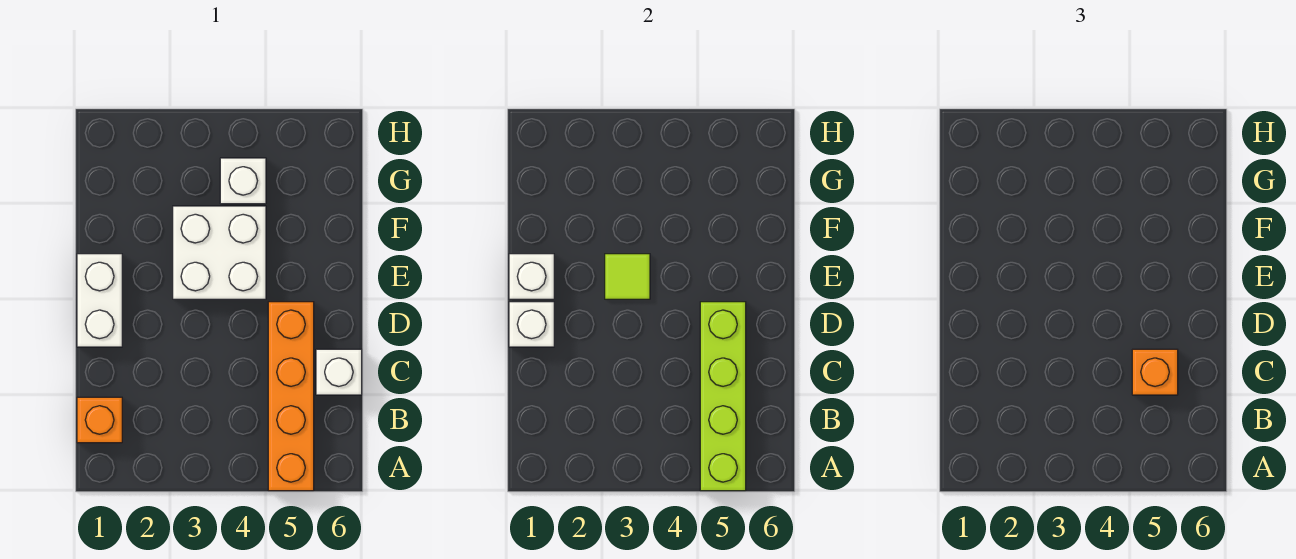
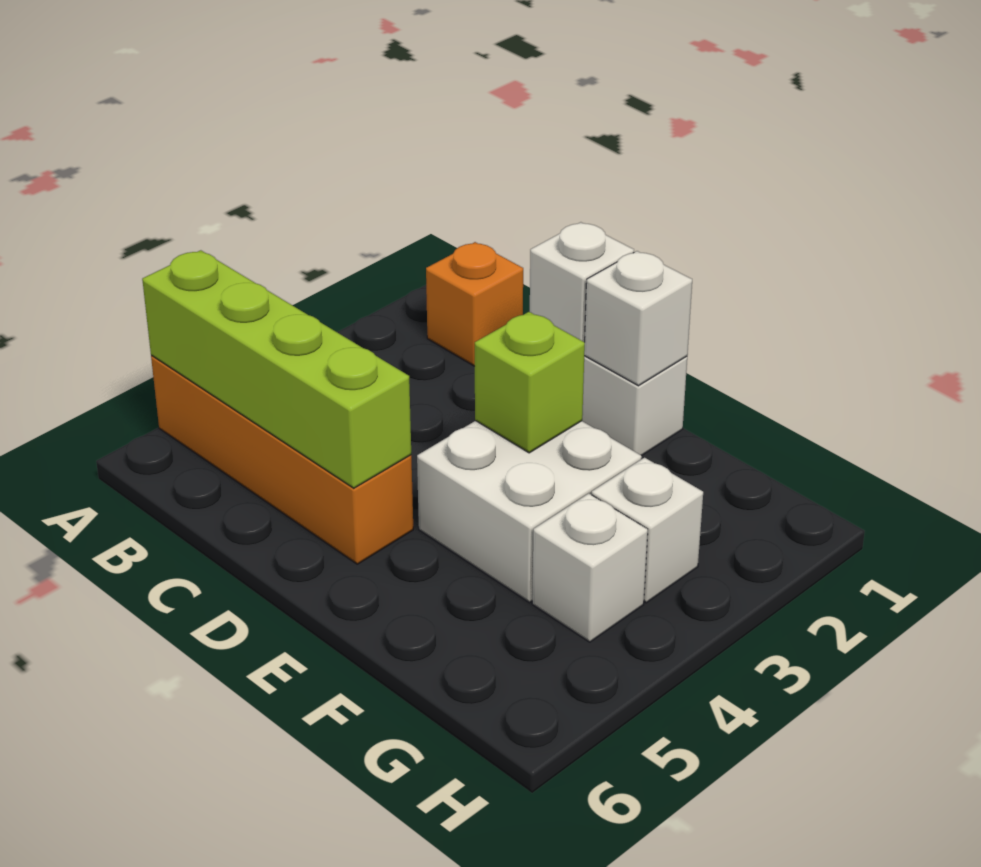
orange brick C5 level 3 -> none
white brick C6 level 1 -> white brick G3 level 1
lime tile E3 level 2 -> lime brick E3 level 2

